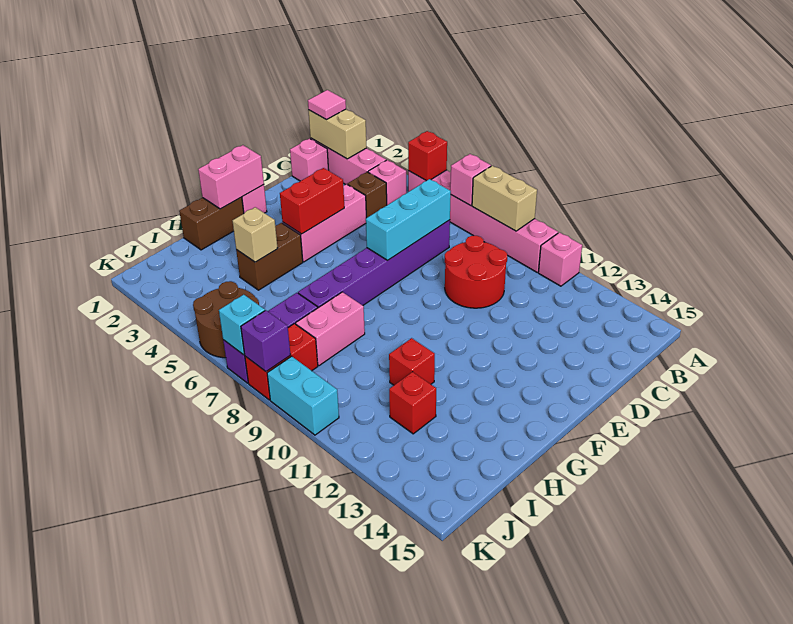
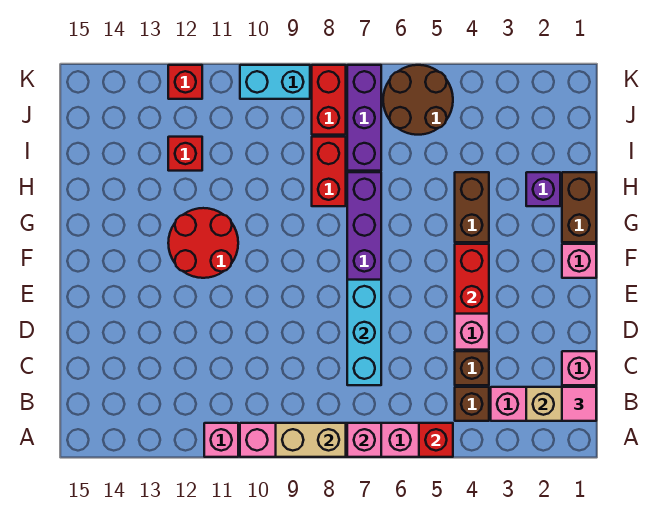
pink brick B4 level 1 -> brown brick B4 level 1
red round brick C9:D10 level 1 -> red round brick F11:G12 level 1
pink brick F1:G1 level 2 -> none
tan brick H4 level 2 -> none
pink brick H8:I8 level 1 -> red brick H8:I8 level 1
red brick H11 level 1 -> red brick K12 level 1
cyan brick K7 level 2 -> none
purple brick K8 level 2 -> purple brick H2 level 1

